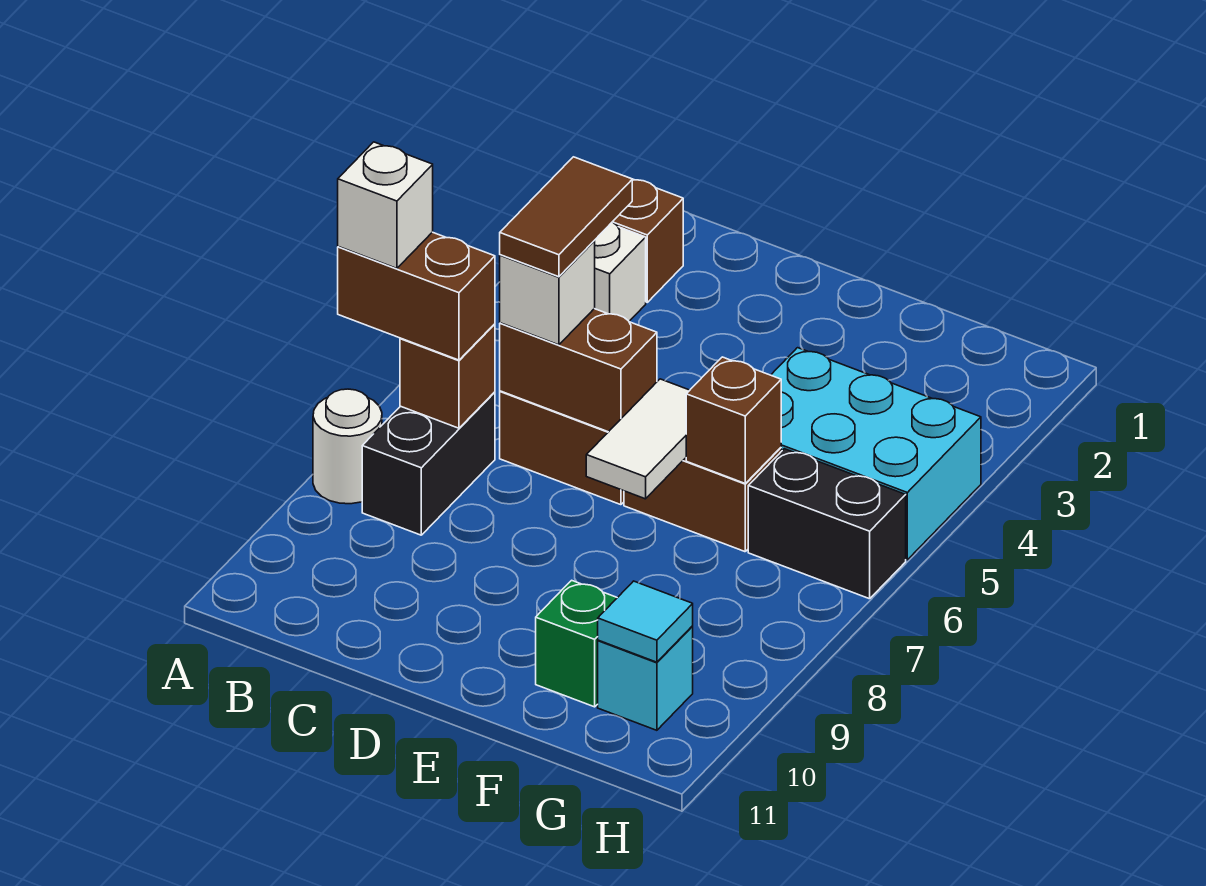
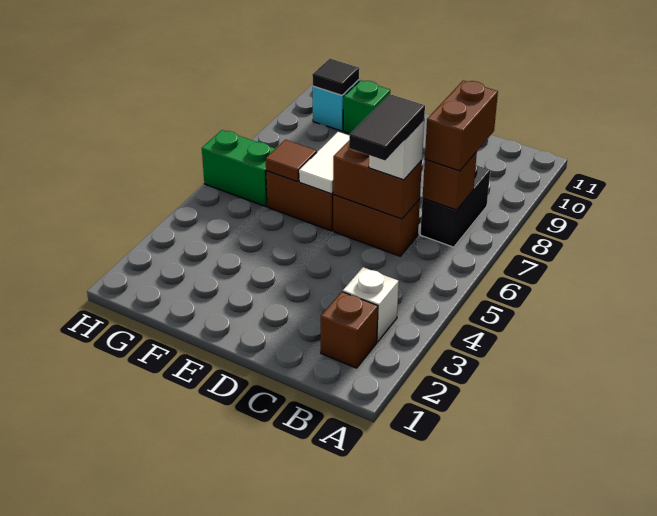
brown brick A7:B7 level 3 -> brown brick B7:B8 level 3
white brick A7 level 4 -> none
white round brick A8 level 1 -> none
brown tile C5:C6 level 4 -> black tile C5:C6 level 4
cyan brick F4:H5 level 1 -> none
brown brick F6 level 2 -> brown tile F6 level 2
black brick G6:H6 level 1 -> green brick G6:H6 level 1
cyan tile G10 level 2 -> black tile G10 level 2

